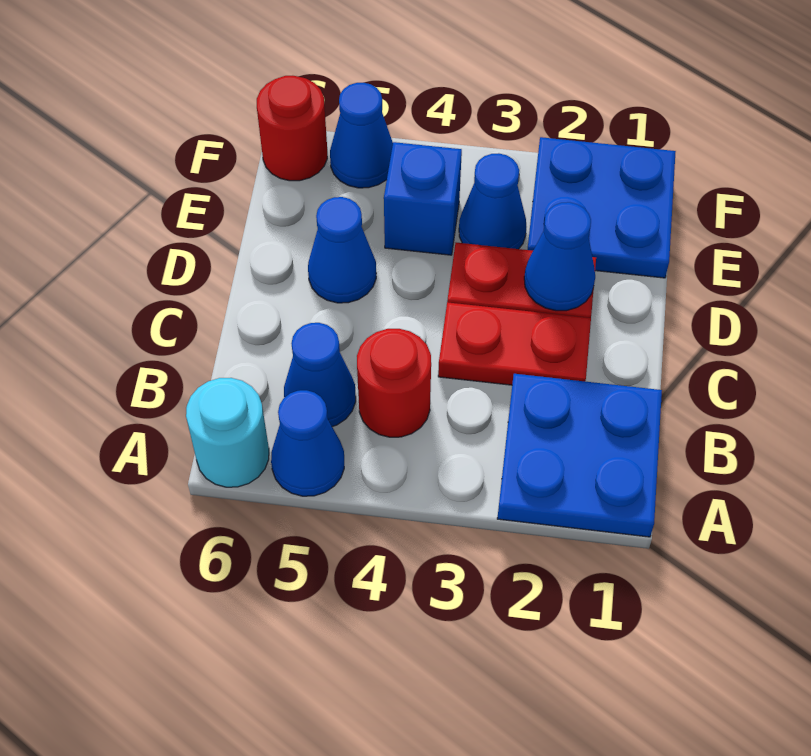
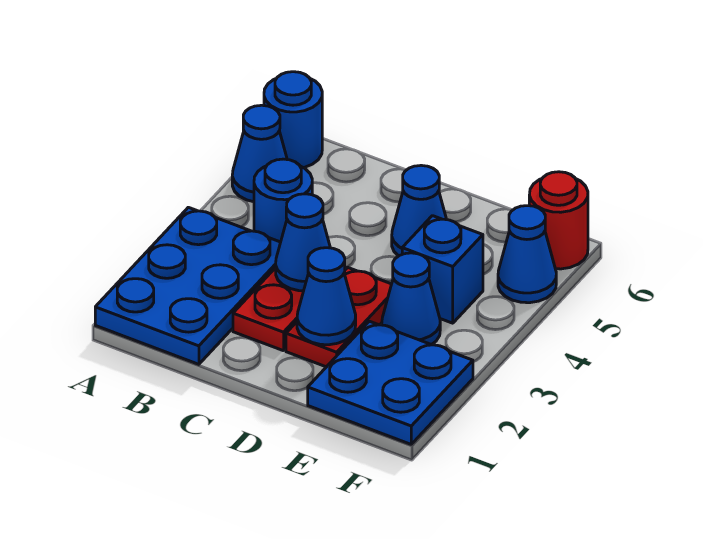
blue plate A1:B2 level 1 -> blue plate A1:B3 level 1
cyan round brick A6 level 1 -> blue round brick A6 level 1
red round brick B4 level 1 -> blue round brick B4 level 1
blue cone B5 level 1 -> blue cone C3 level 2

